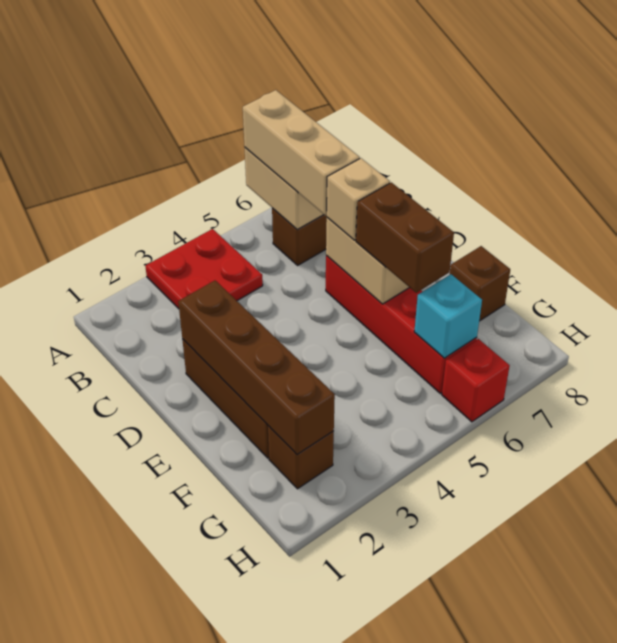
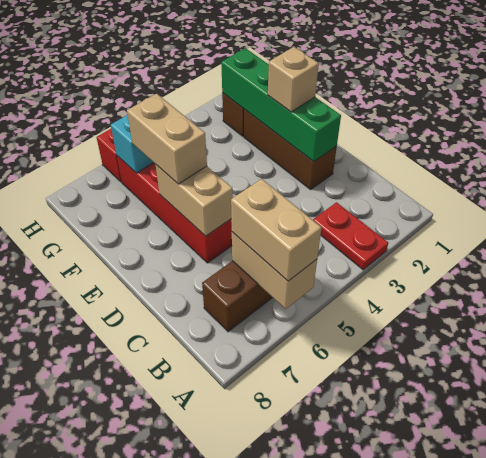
red plate A3:B4 level 1 -> red plate A3:B3 level 1
tan brick A6:C6 level 3 -> tan brick A6:B6 level 3
brown brick D2:G2 level 2 -> green brick D2:G2 level 2
tan brick D6 level 3 -> tan brick E2 level 3
brown brick E6:F6 level 3 -> tan brick E6:F6 level 3
brown brick F8 level 1 -> none

